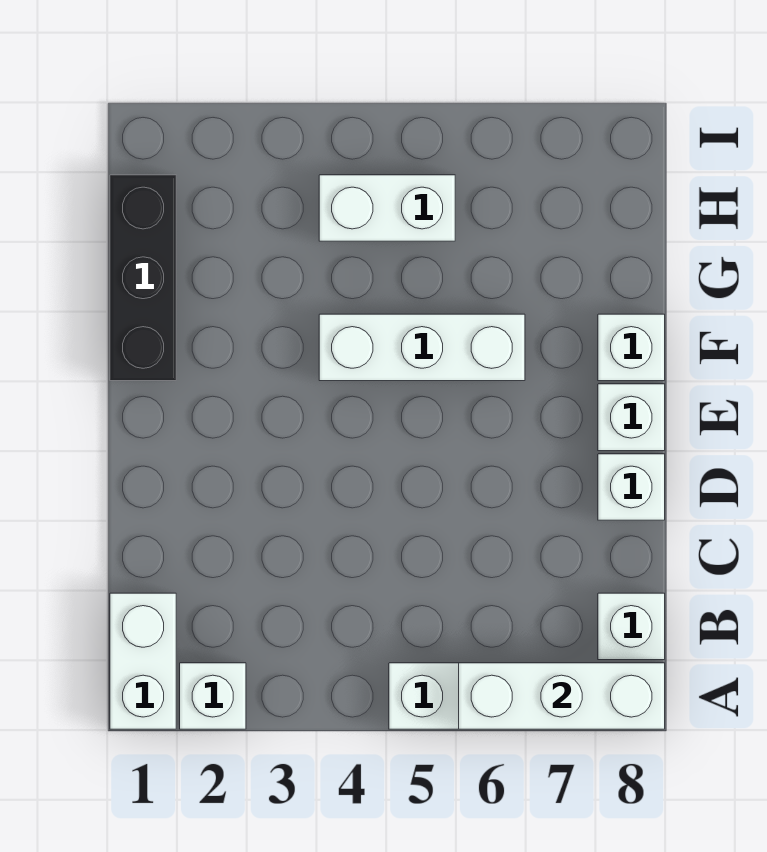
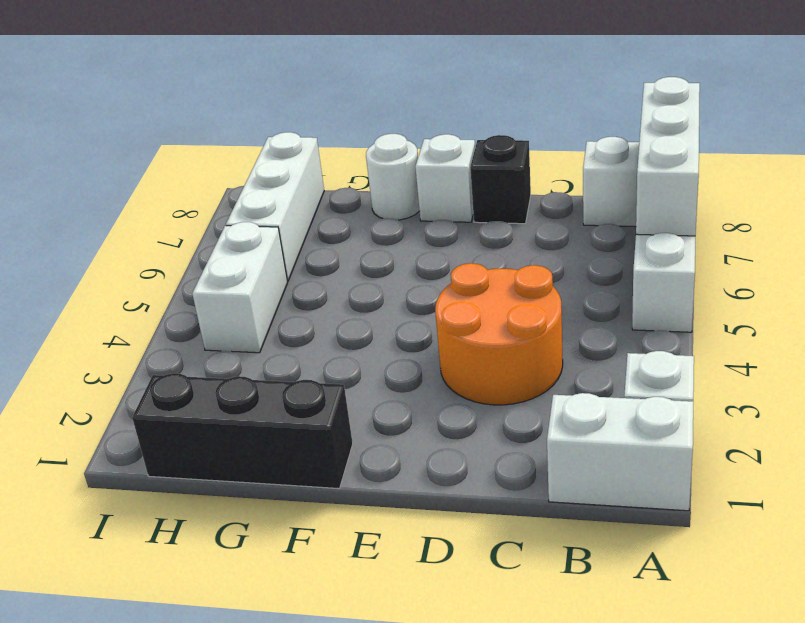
none -> orange round brick C3:D4 level 1
white brick D8 level 1 -> black brick D8 level 1
white brick F4:F6 level 1 -> white brick H6:H8 level 1
white brick F8 level 1 -> white round brick F8 level 1

